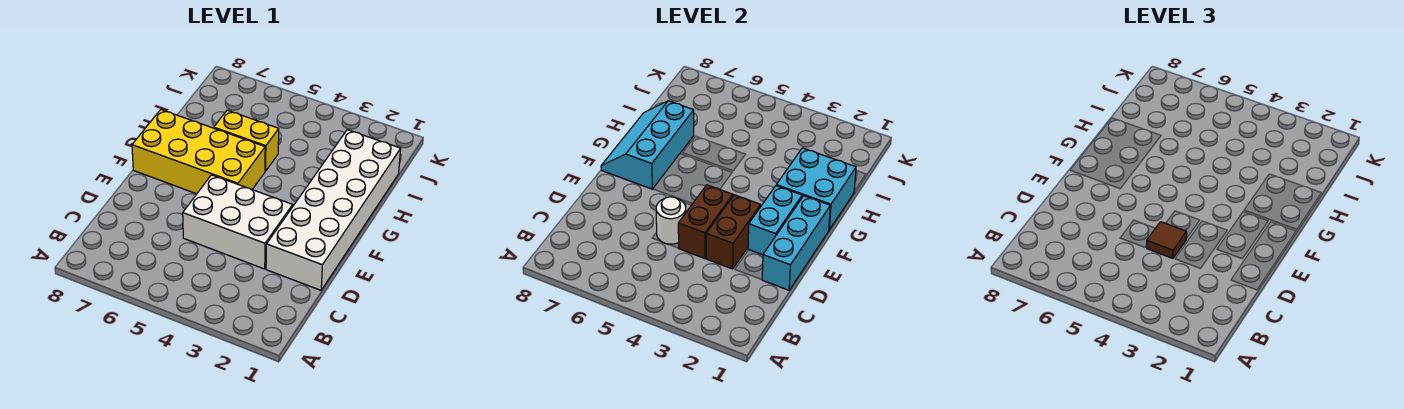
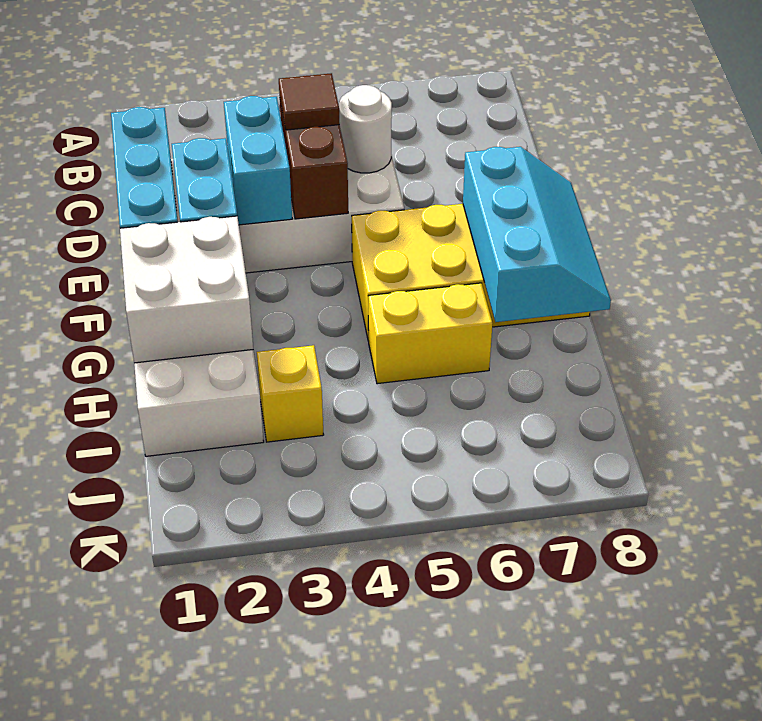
brown brick D3:E3 level 2 -> cyan brick D3:E3 level 2
cyan brick G1:H2 level 2 -> white brick G1:H2 level 2
none -> yellow brick I3 level 1

